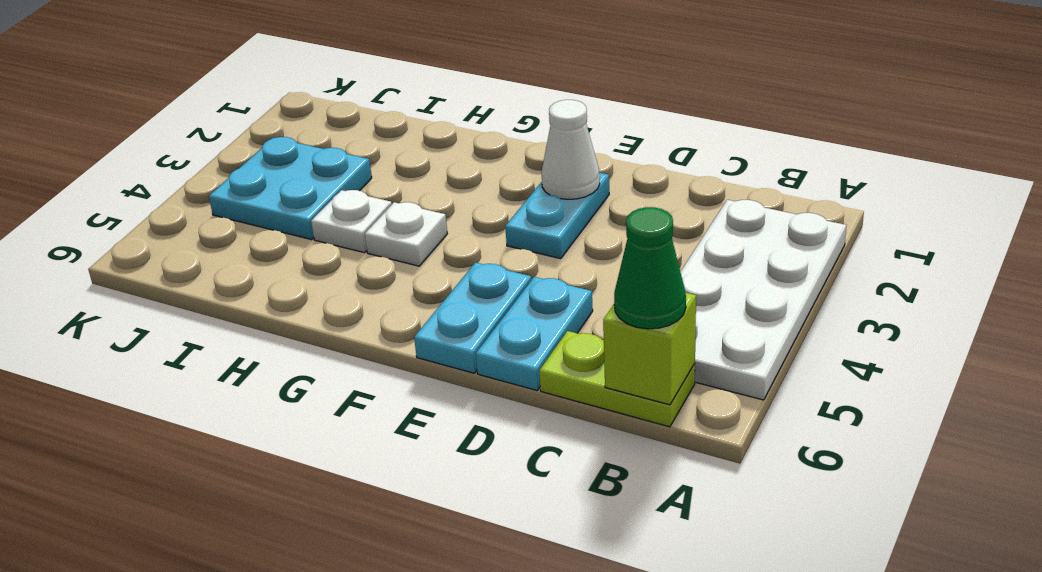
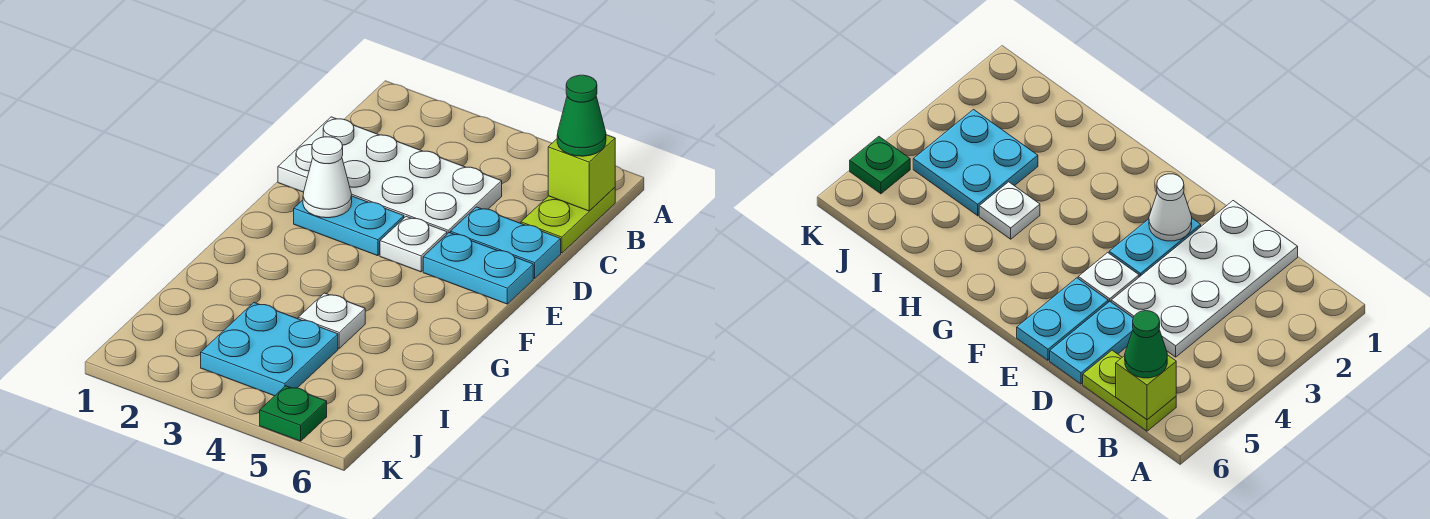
white plate A2:B5 level 1 -> white plate C1:D4 level 1
white plate G4 level 1 -> white plate E4 level 1
none -> green plate K5 level 1

